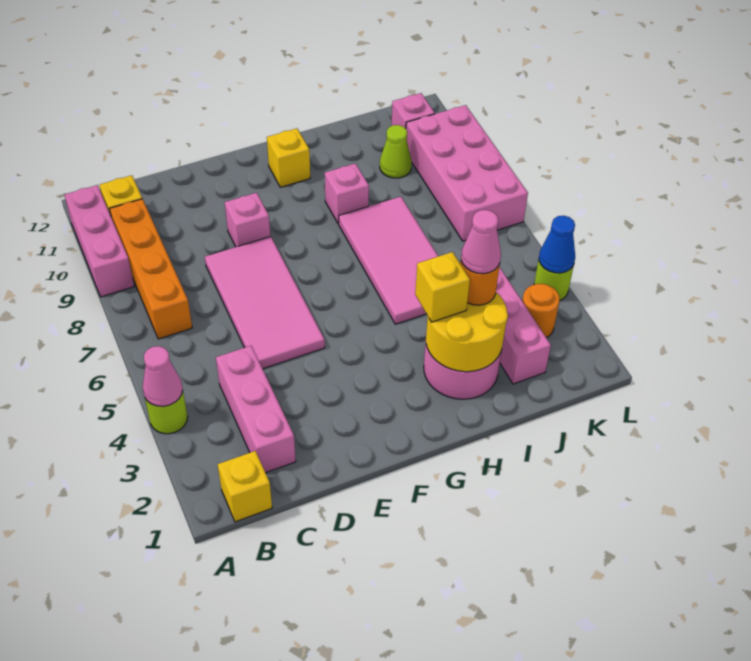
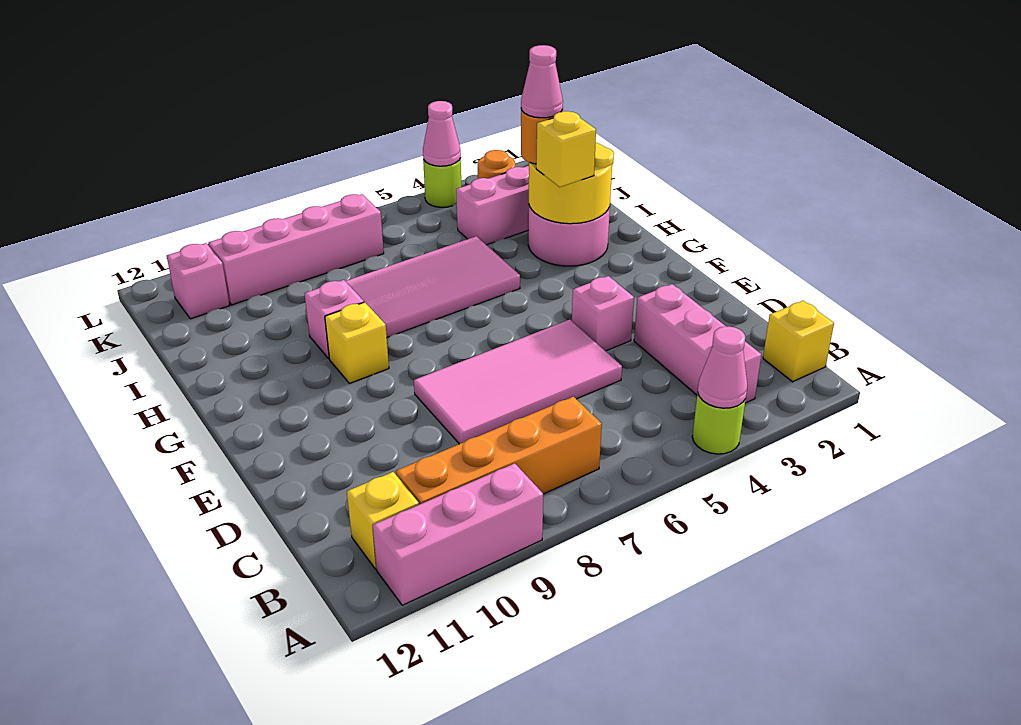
pink brick C2:C4 level 1 -> pink brick B3:D3 level 1
pink brick E9 level 1 -> pink brick E4 level 1
yellow brick G11 level 1 -> yellow brick G9 level 1
lime cone J10 level 1 -> none
pink brick K7:L10 level 1 -> pink brick K7:K10 level 1
blue cone L4 level 2 -> pink cone L4 level 2

